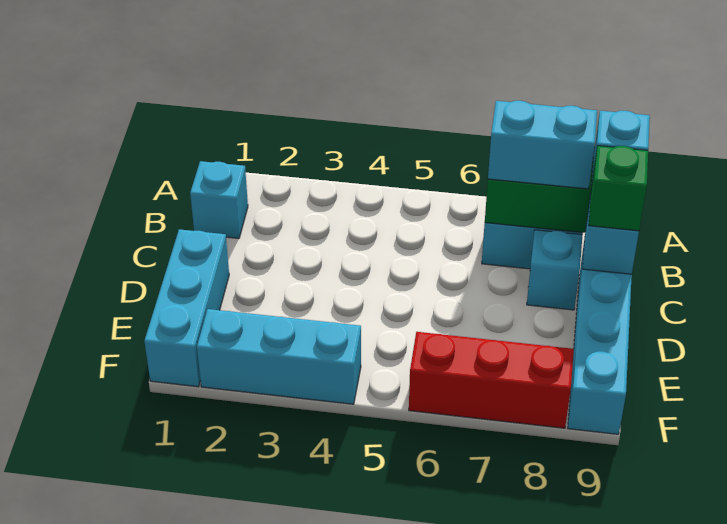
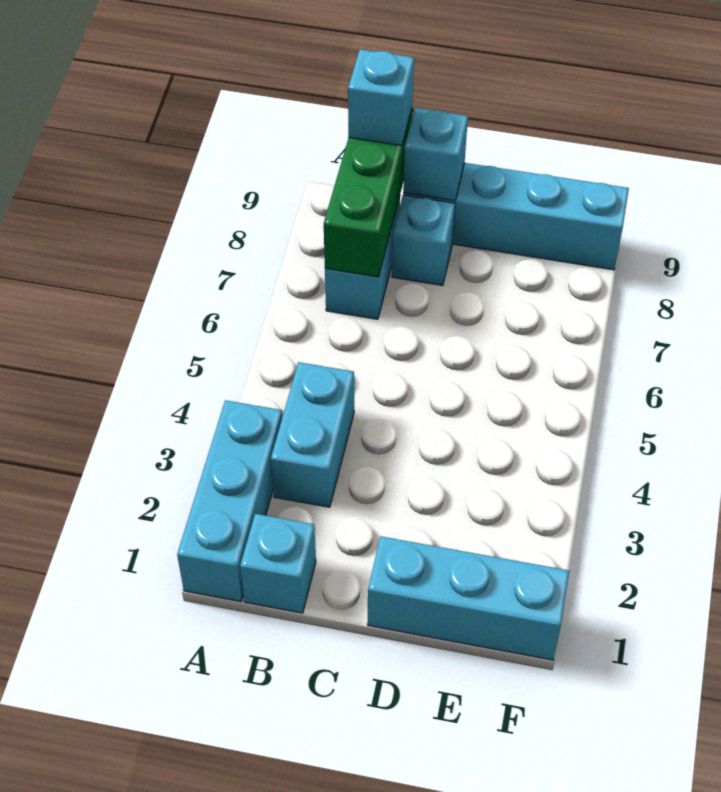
cyan brick B7:B8 level 3 -> cyan brick B3:B4 level 1
green brick C9 level 3 -> none
cyan brick F2:F4 level 1 -> cyan brick A1:A3 level 1
red brick F6:F8 level 1 -> none

